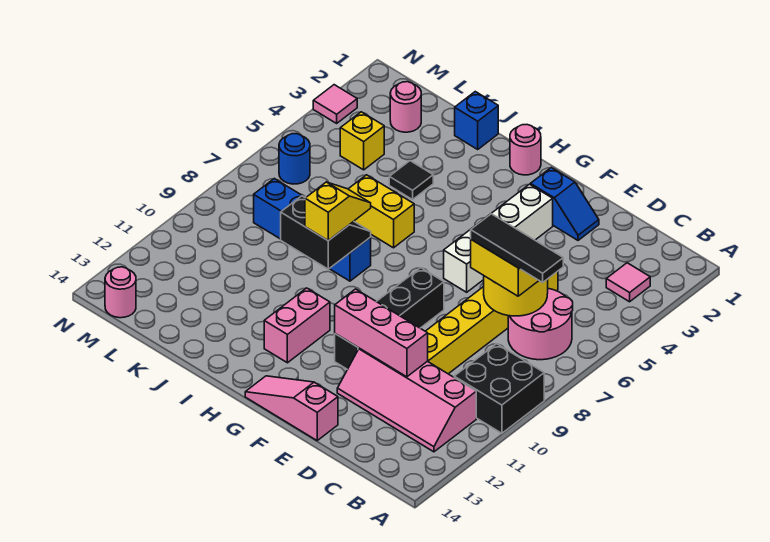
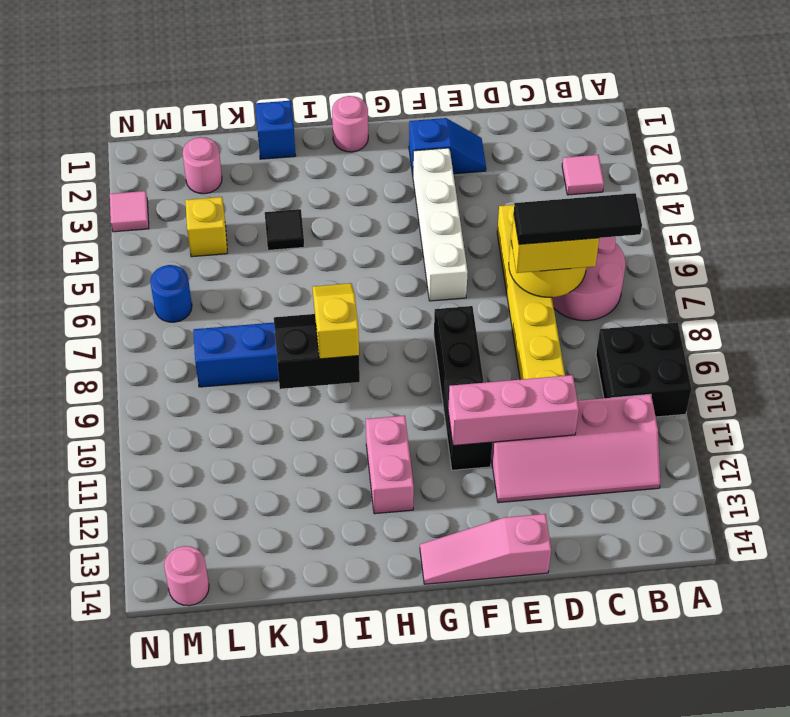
yellow brick I6:J6 level 1 -> none

